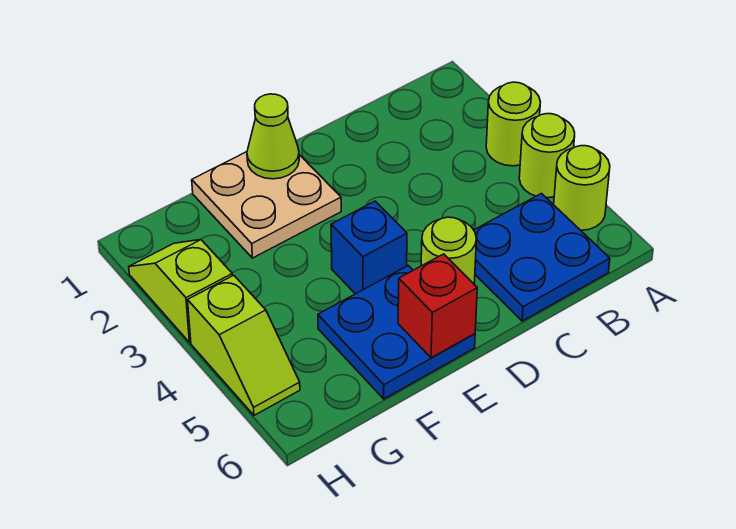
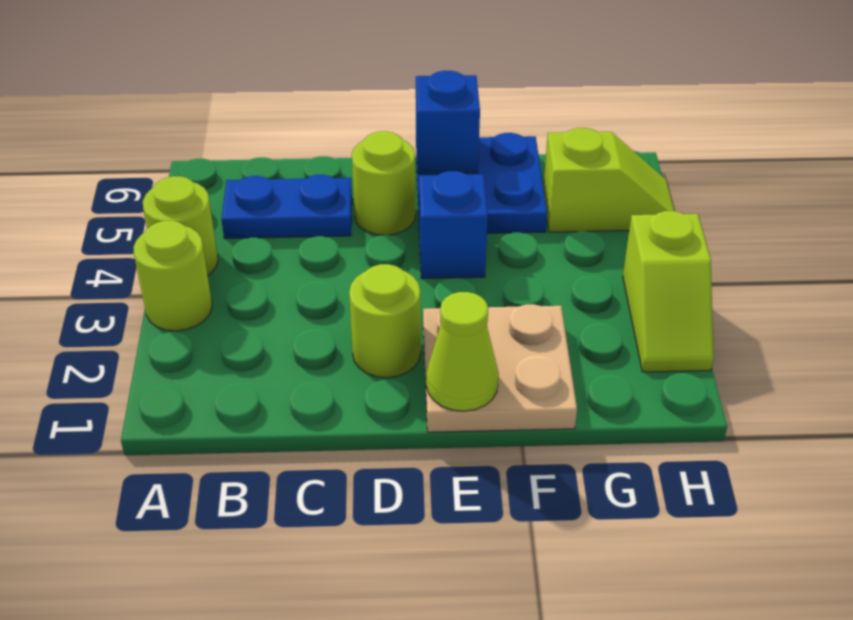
lime round brick A5 level 1 -> lime round brick D2 level 1
blue plate B5:C6 level 1 -> blue plate B5:C5 level 1
red brick E6 level 2 -> blue brick E6 level 2
lime slope H4:H5 level 1 top 4 -> lime slope G5:H5 level 1 top G

